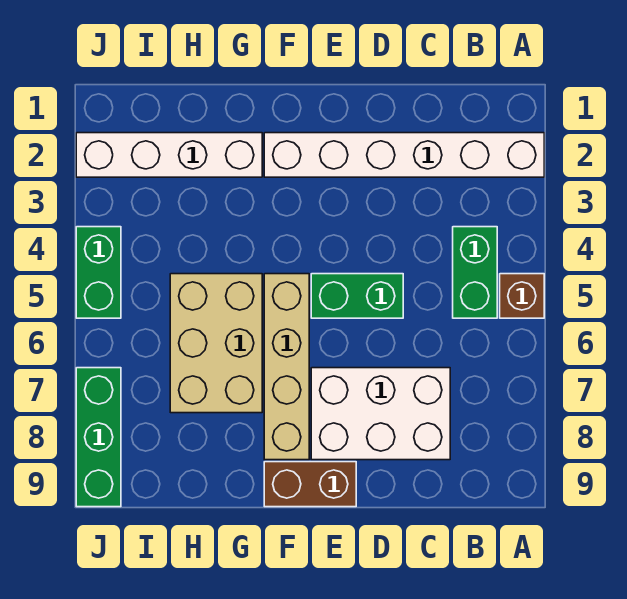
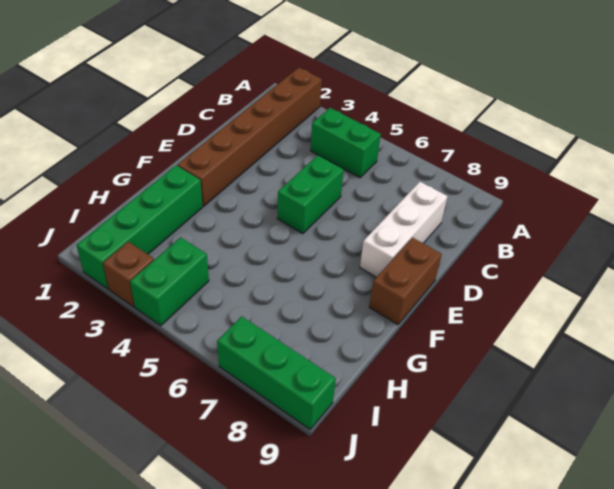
white brick A2:F2 level 1 -> brown brick A2:F2 level 1
brown brick A5 level 1 -> brown brick J3 level 1
white brick C7:E8 level 1 -> white brick C8:E8 level 1
tan brick F5:F8 level 1 -> none
white brick G2:J2 level 1 -> green brick G2:J2 level 1
tan brick G5:H7 level 1 -> none
green brick J4:J5 level 1 -> green brick I4:J4 level 1

